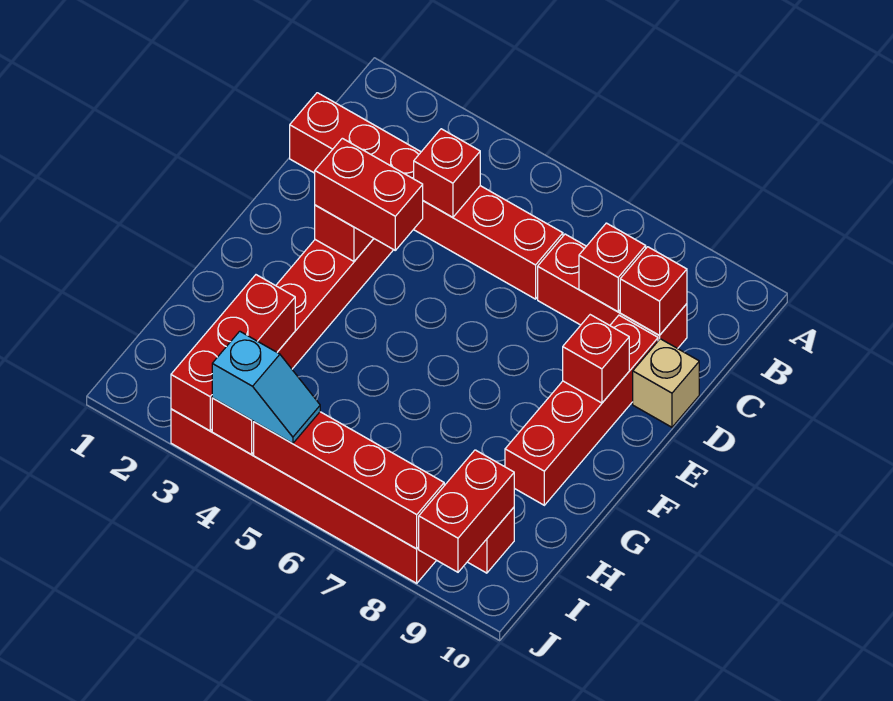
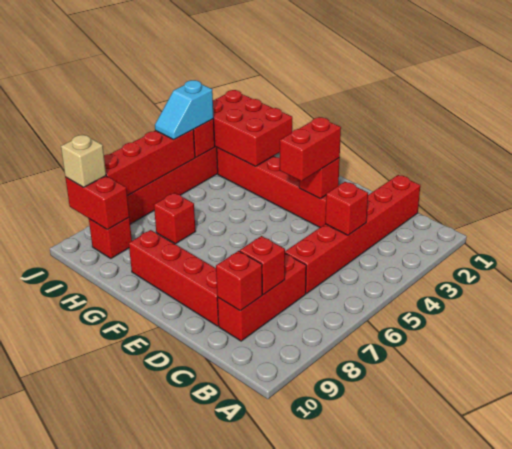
tan brick D10 level 1 -> tan brick J9 level 3
red brick E9 level 2 -> red brick H7 level 1
red brick H3:J3 level 2 -> red brick H2:J3 level 2

